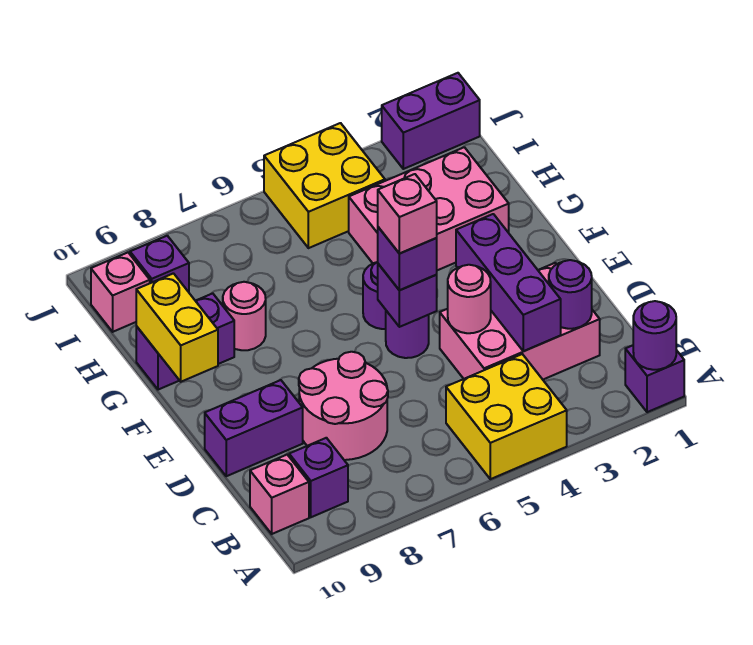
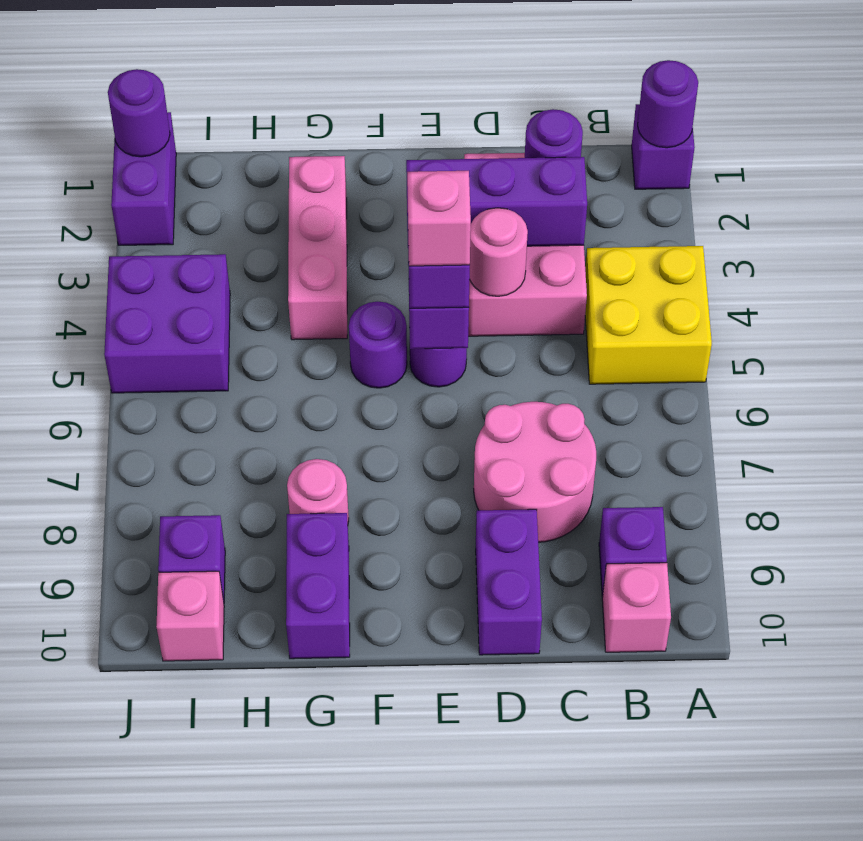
yellow brick F10:G10 level 2 -> none
pink brick G2:H4 level 1 -> pink brick G2:G4 level 1
yellow brick I4:J5 level 1 -> purple brick I4:J5 level 1
none -> purple round brick J1 level 2

